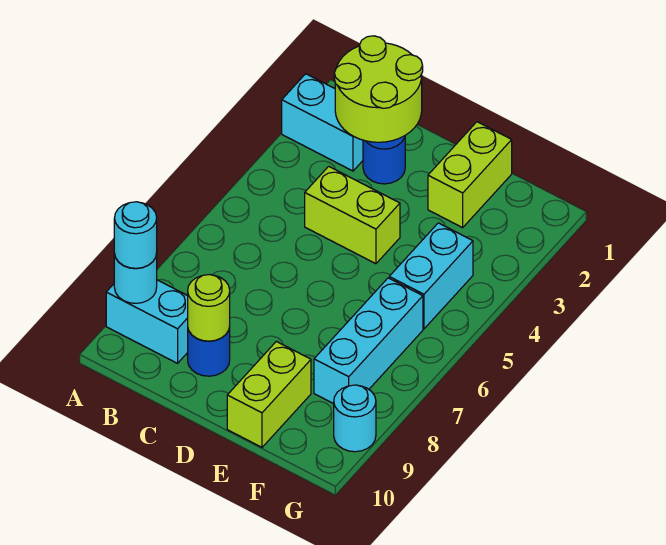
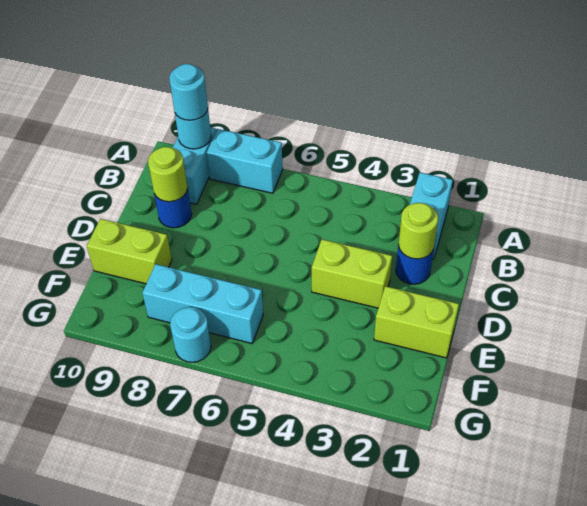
lime round brick B1:C2 level 2 -> lime round brick C2 level 2
lime brick C4:D4 level 1 -> lime brick D3:D4 level 1
cyan brick F4:F5 level 1 -> cyan brick A7:A8 level 1
cyan round brick G9 level 1 -> cyan round brick G7 level 1

